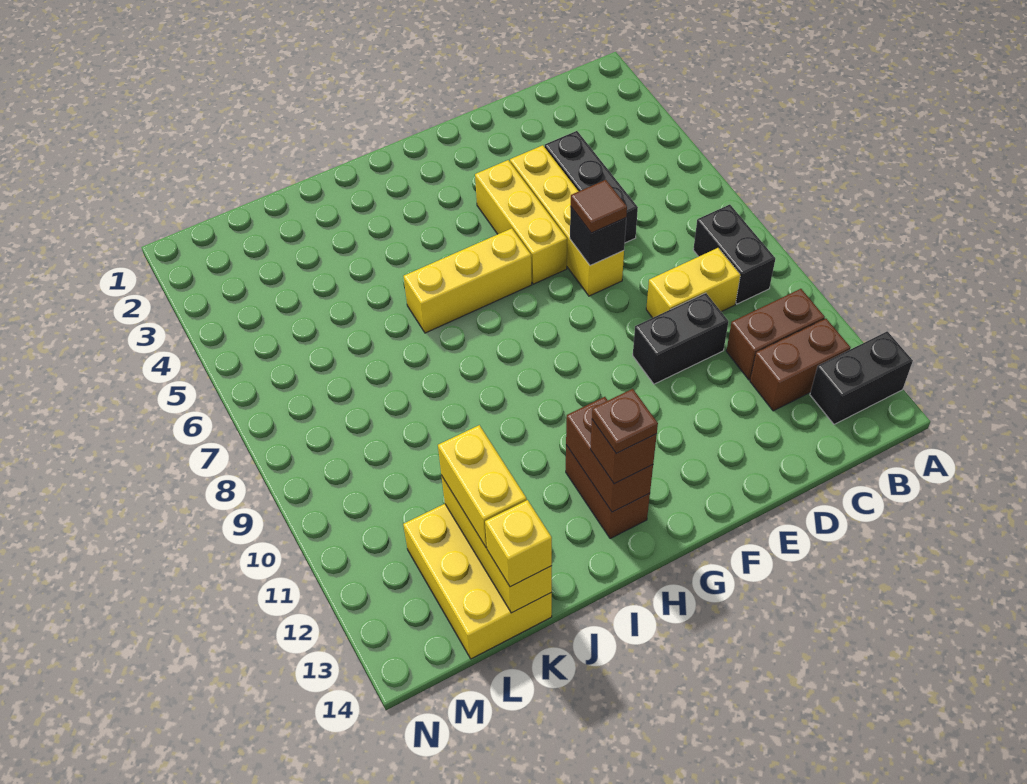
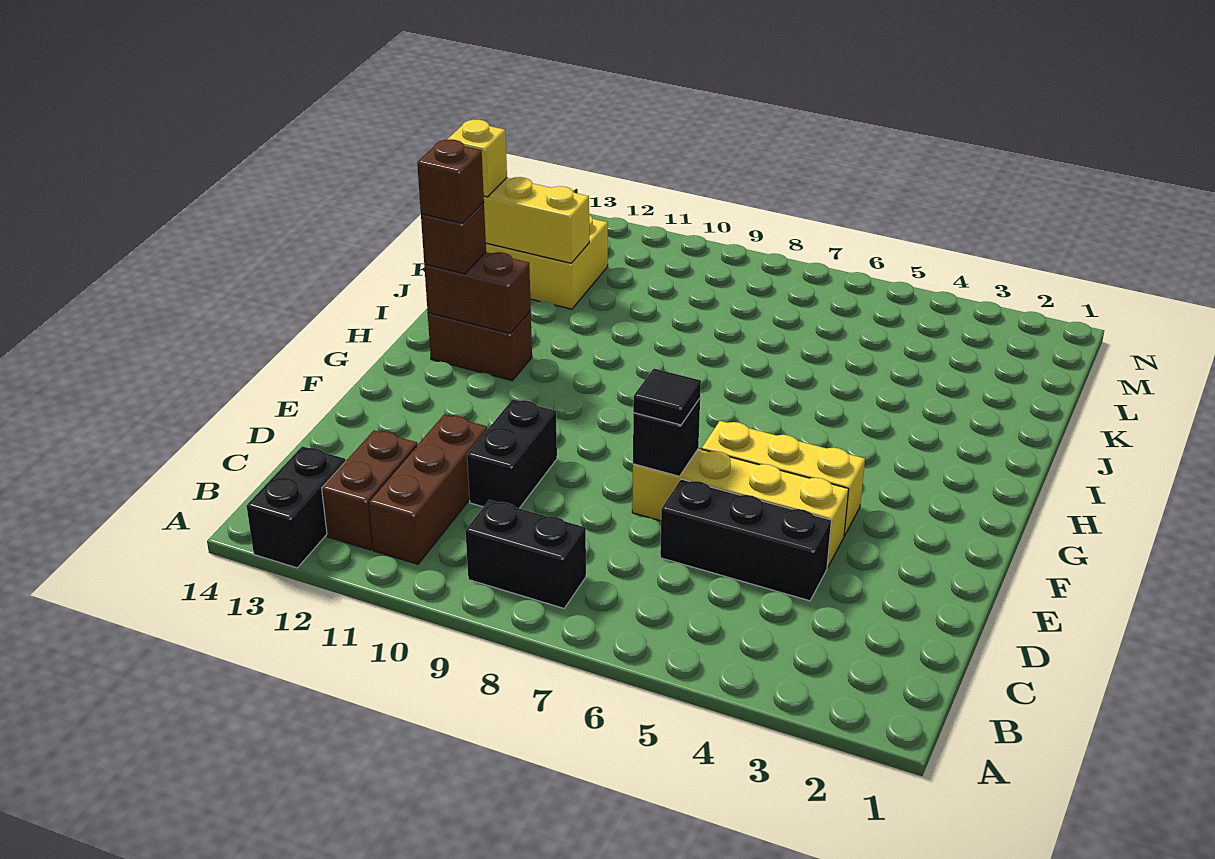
brown brick B11:C11 level 1 -> brown brick B11:D11 level 1
yellow brick C9:D9 level 1 -> none
brown tile E7 level 3 -> black tile E7 level 3
yellow brick G6:I6 level 1 -> none
brown plate H13 level 4 -> brown brick H13 level 4
yellow brick K12:K13 level 3 -> none

